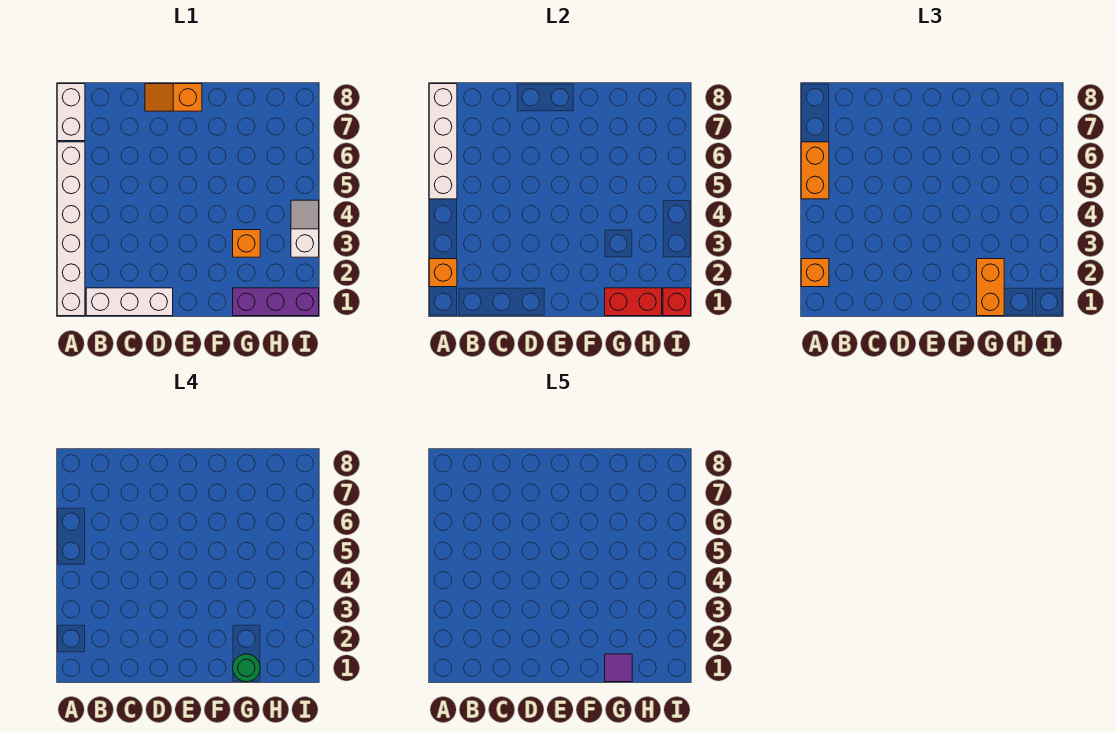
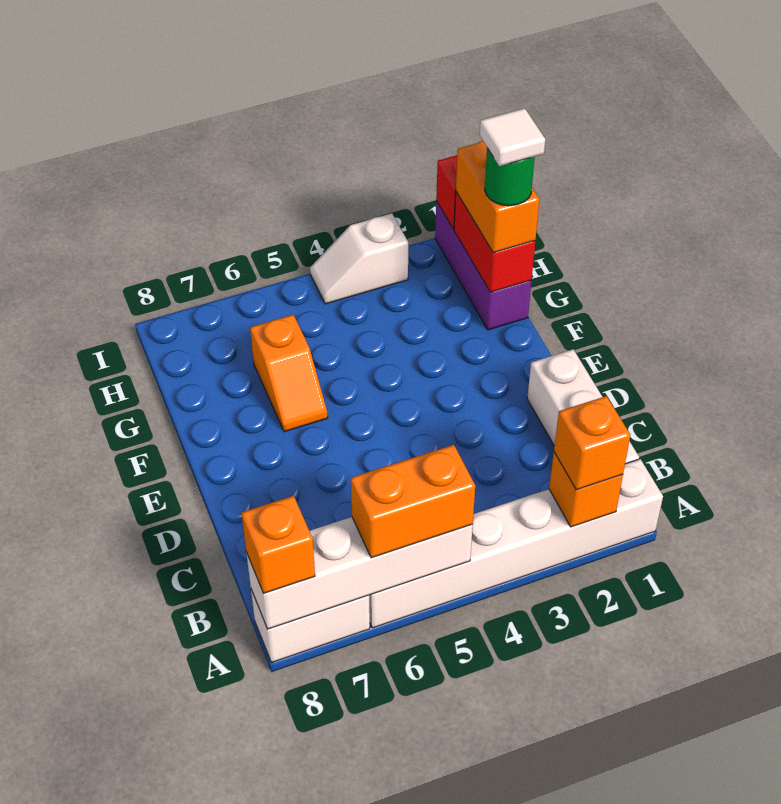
orange slope D8:E8 level 1 top E -> orange slope F6:G6 level 1 top G
orange brick G1:G2 level 3 -> orange brick G1:H1 level 3
purple tile G1 level 5 -> white tile G1 level 5
orange brick G3 level 1 -> orange brick A8 level 3

